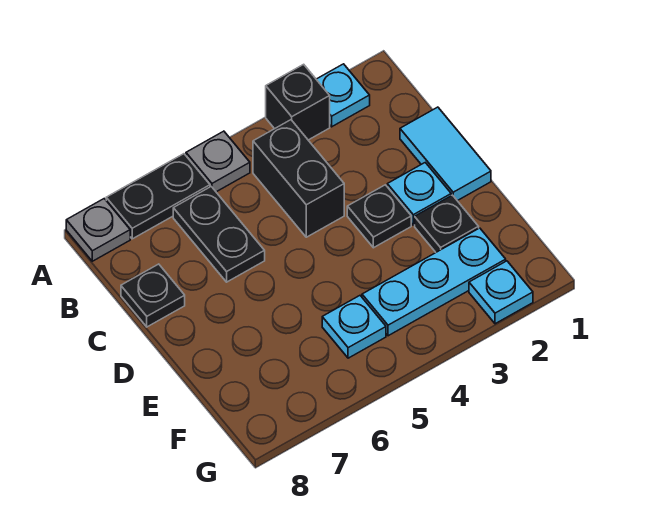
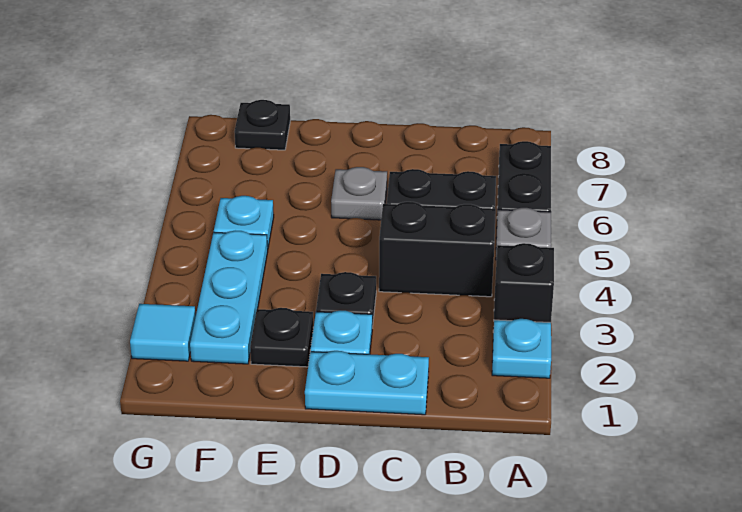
grey plate A8 level 1 -> grey plate D6 level 1
cyan tile C1:D1 level 1 -> cyan plate C1:D1 level 1
black plate C8 level 1 -> black plate F8 level 1
cyan plate G2 level 1 -> cyan tile G2 level 1

